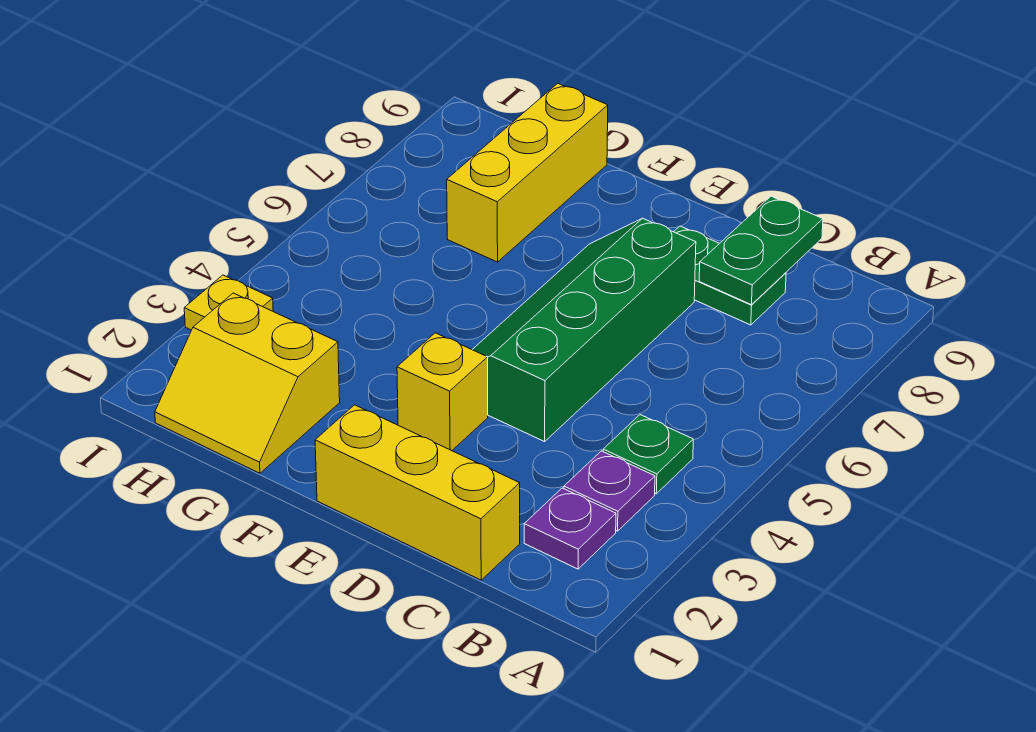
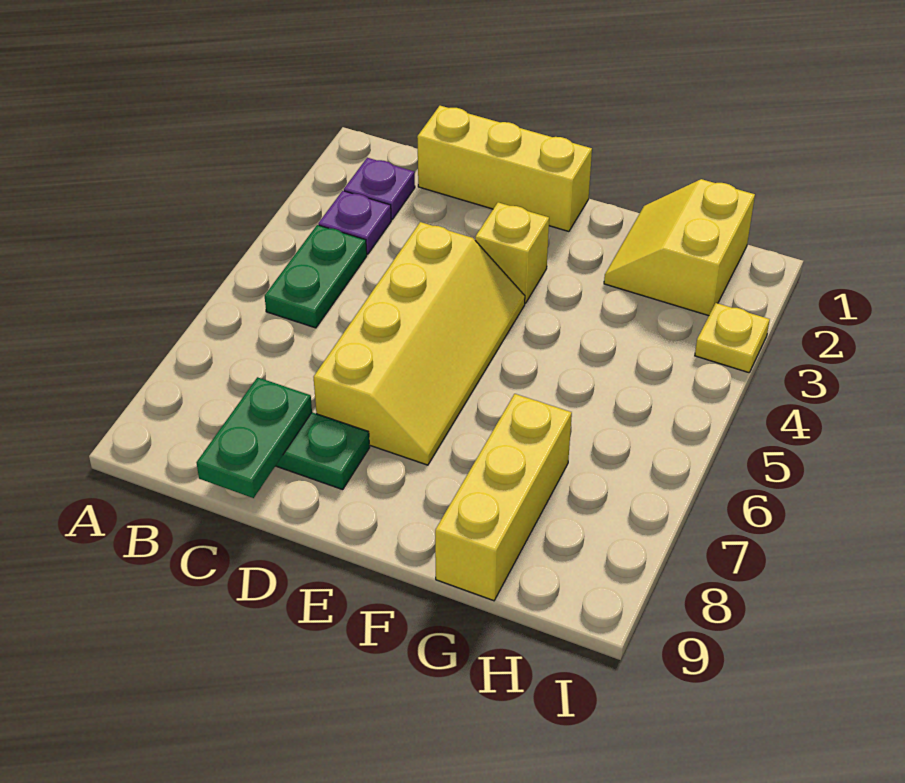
green plate B4 level 1 -> green plate B4:B5 level 1
green slope D4:E7 level 1 top D -> yellow slope D4:E7 level 1 top D
yellow slope G1:H2 level 1 top 2 -> yellow slope G1:H2 level 1 top H

